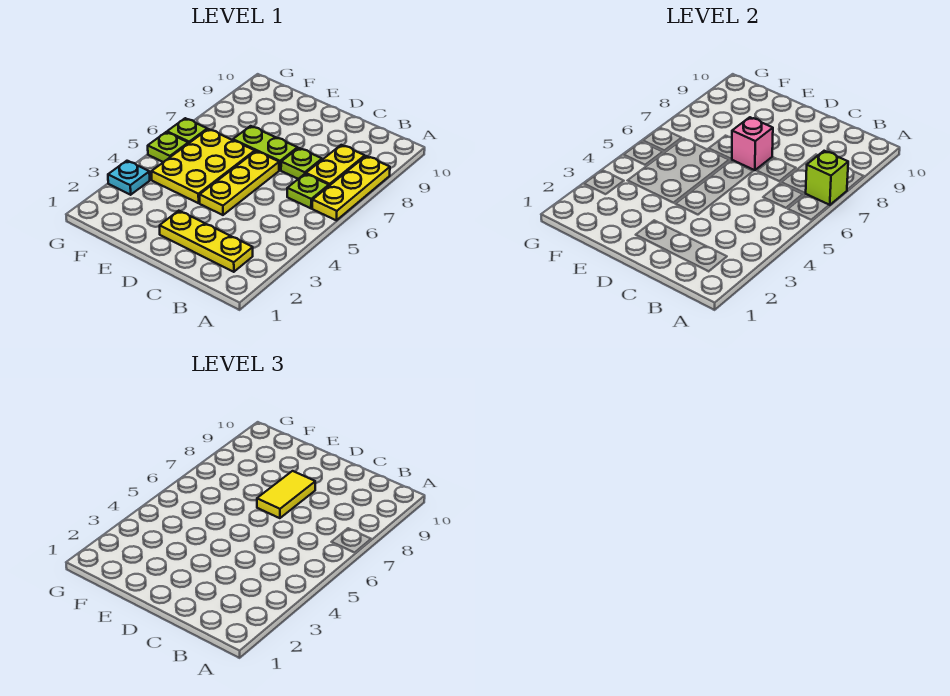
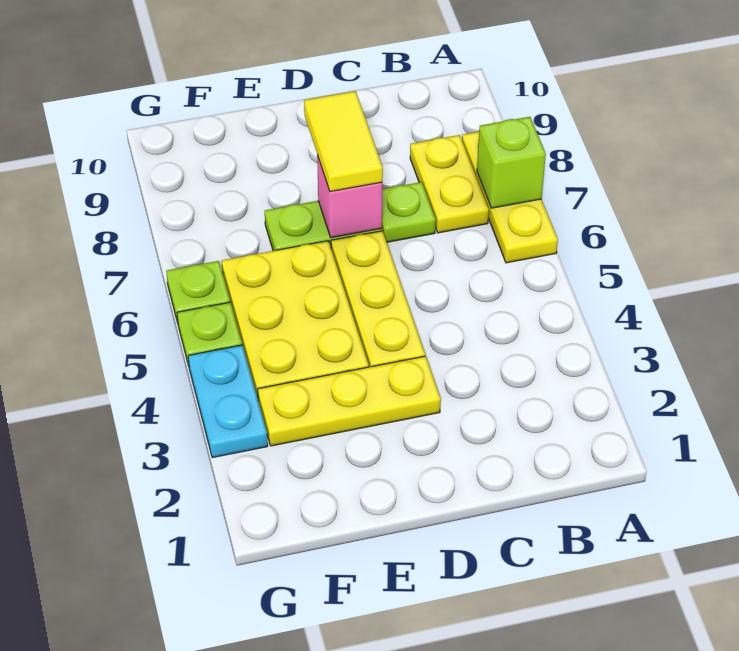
yellow plate B2:D2 level 1 -> yellow plate D3:F3 level 1
lime plate B6 level 1 -> none
cyan plate G3 level 1 -> cyan plate G3:G4 level 1

